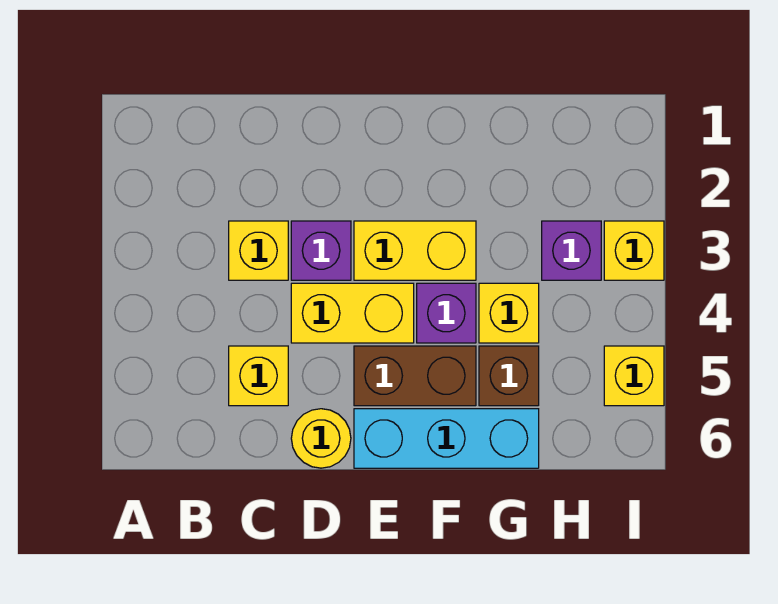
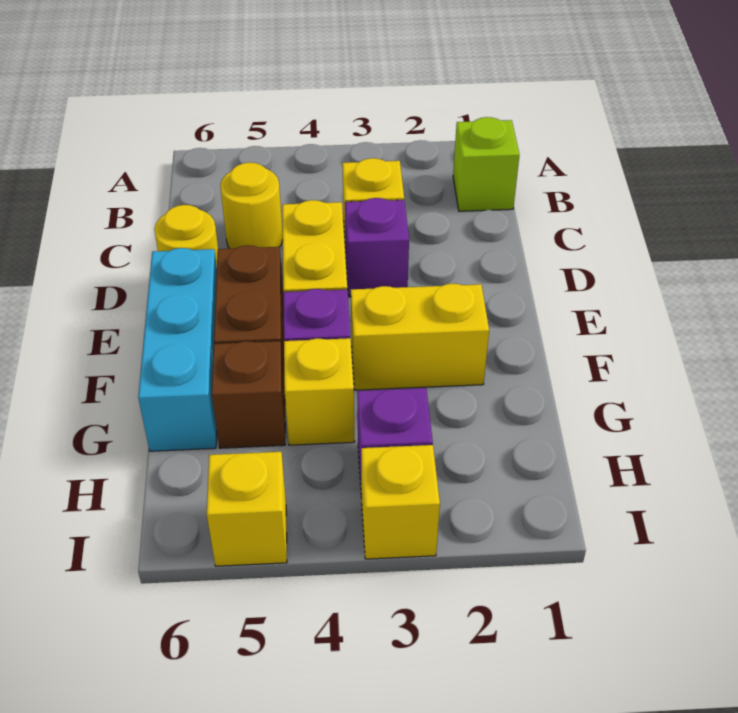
none -> lime brick B1 level 1
yellow brick C5 level 1 -> yellow round brick C5 level 1
yellow brick E3:F3 level 1 -> yellow brick F2:F3 level 1

